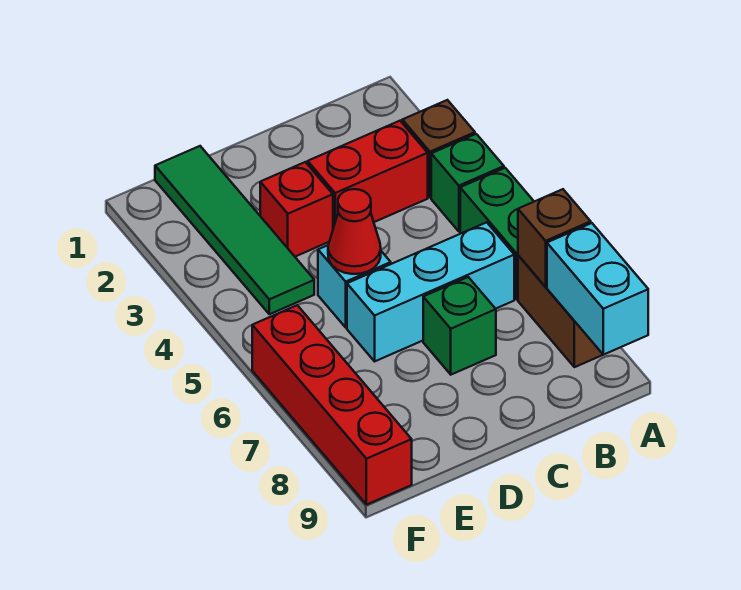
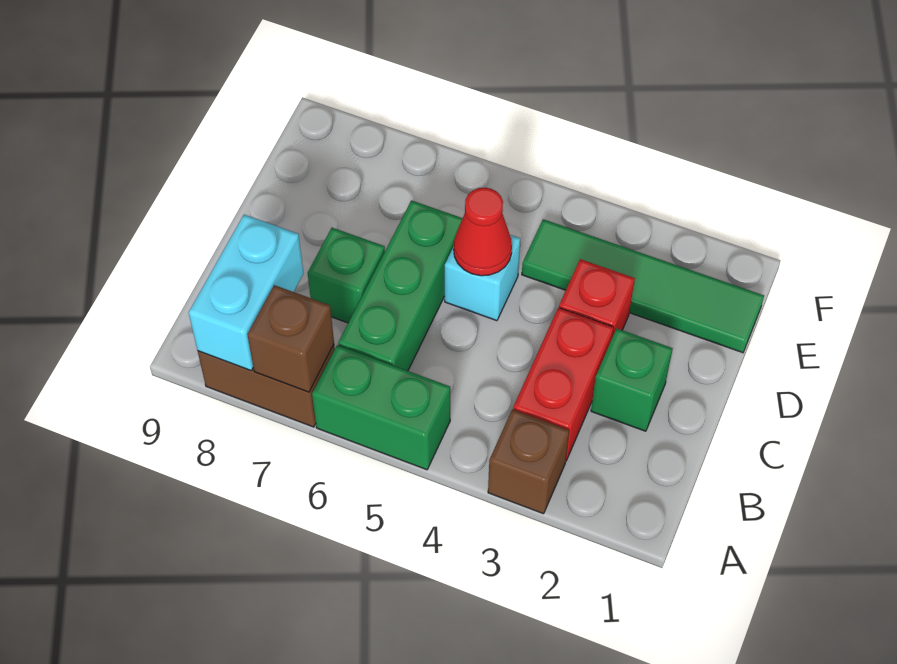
green brick A4 level 1 -> green brick C2 level 1
cyan brick A8:A9 level 2 -> cyan brick A8:B8 level 2
cyan brick B6:D6 level 1 -> green brick B6:D6 level 1
red brick F6:F9 level 1 -> none

